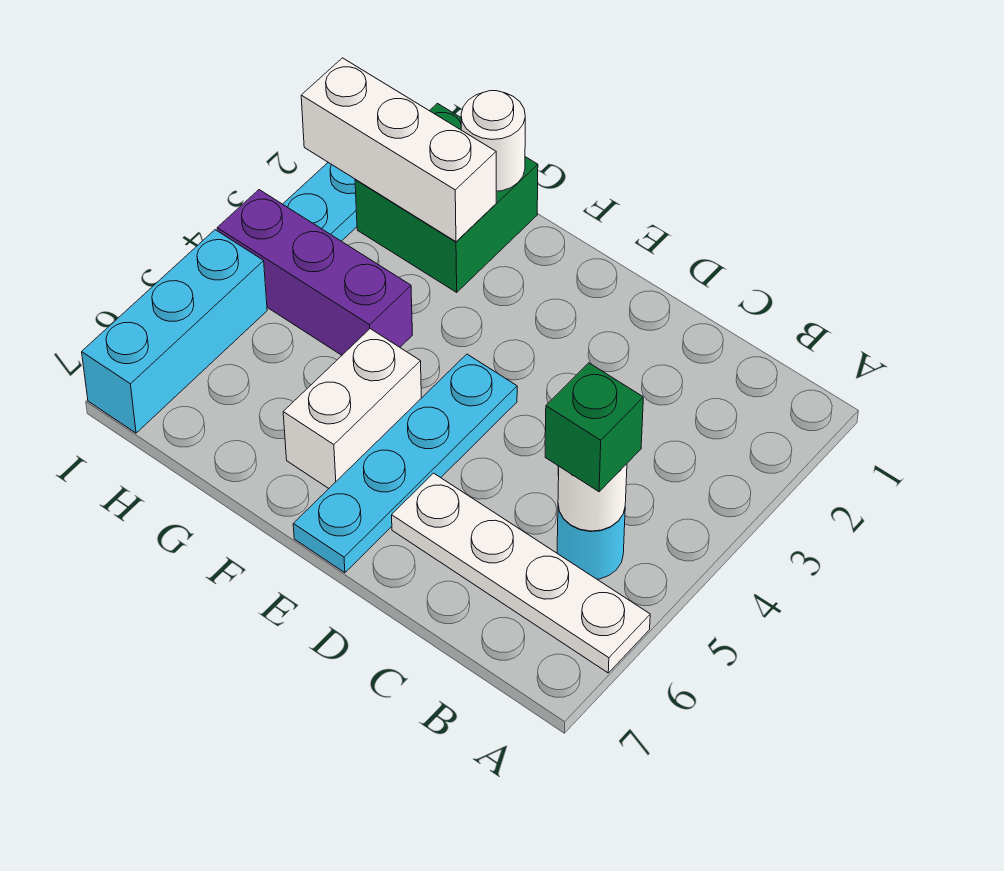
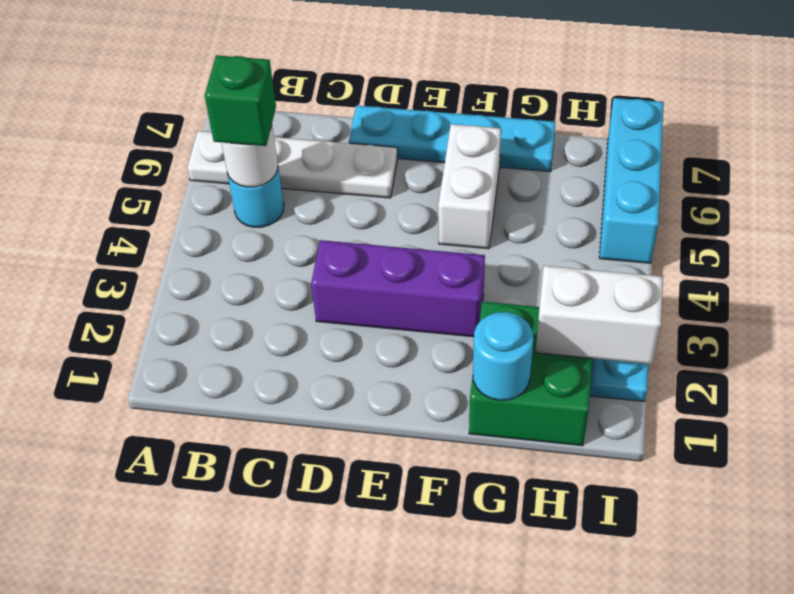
cyan plate E4:E7 level 1 -> cyan plate D7:G7 level 1
white round brick G1 level 2 -> cyan round brick G1 level 2
white brick G2:I2 level 2 -> white brick H2:I2 level 2
purple brick G4:I4 level 1 -> purple brick D3:F3 level 1

